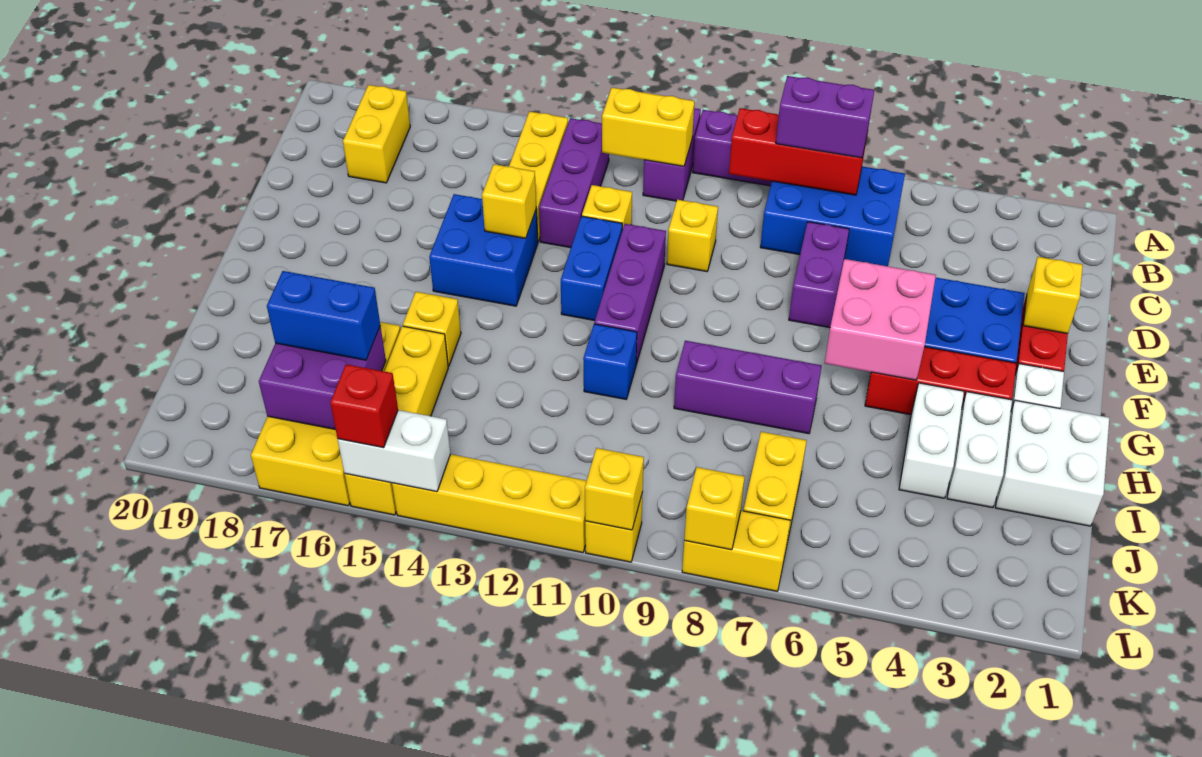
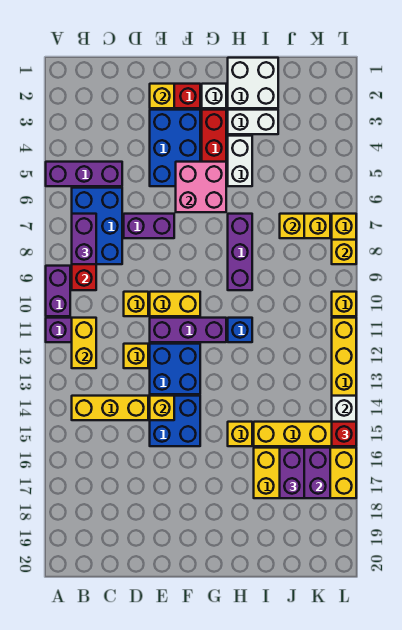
purple brick B13:D13 level 1 -> purple brick A5:C5 level 1
yellow brick B18:C18 level 1 -> yellow brick E10:F10 level 1
blue brick E12:F12 level 1 -> blue brick E12:F13 level 1
white brick H4:I4 level 1 -> white brick H4:H5 level 1
blue brick J16:J17 level 3 -> purple brick J16:J17 level 3
yellow brick L10 level 2 -> yellow brick J7 level 2

